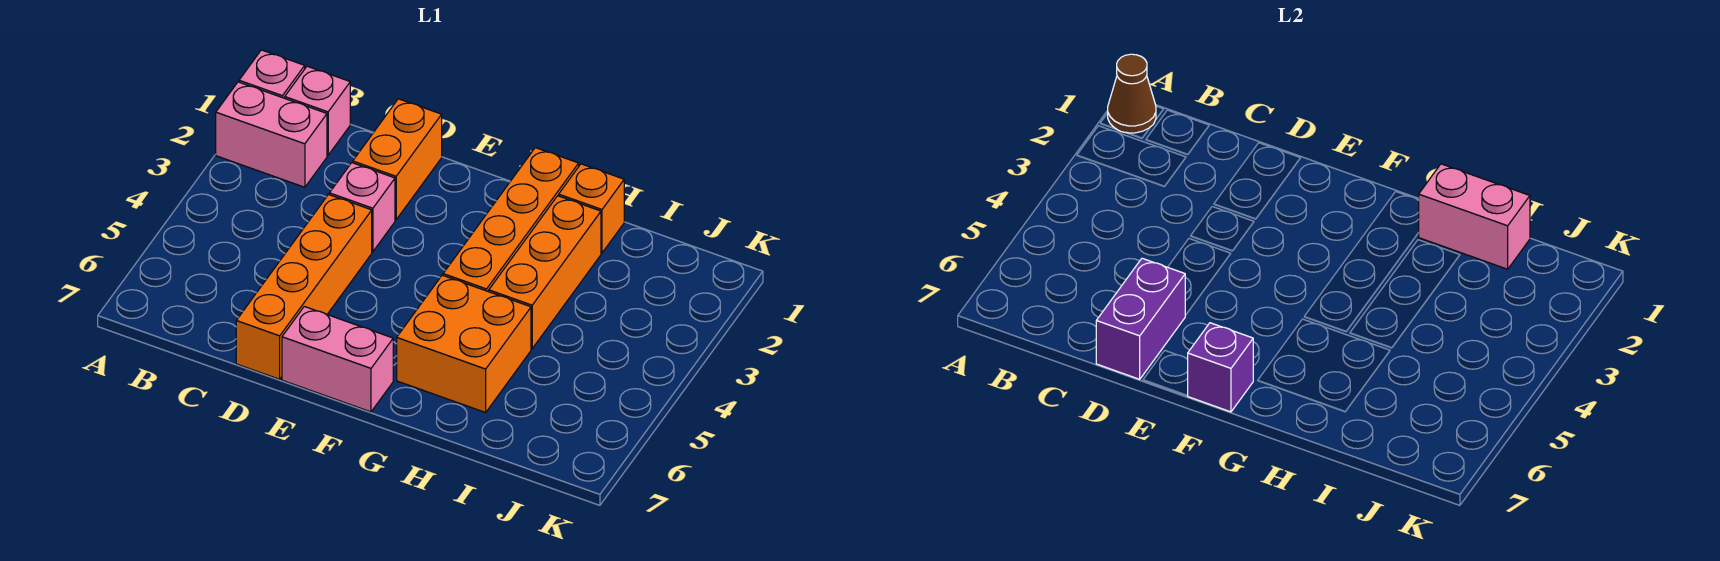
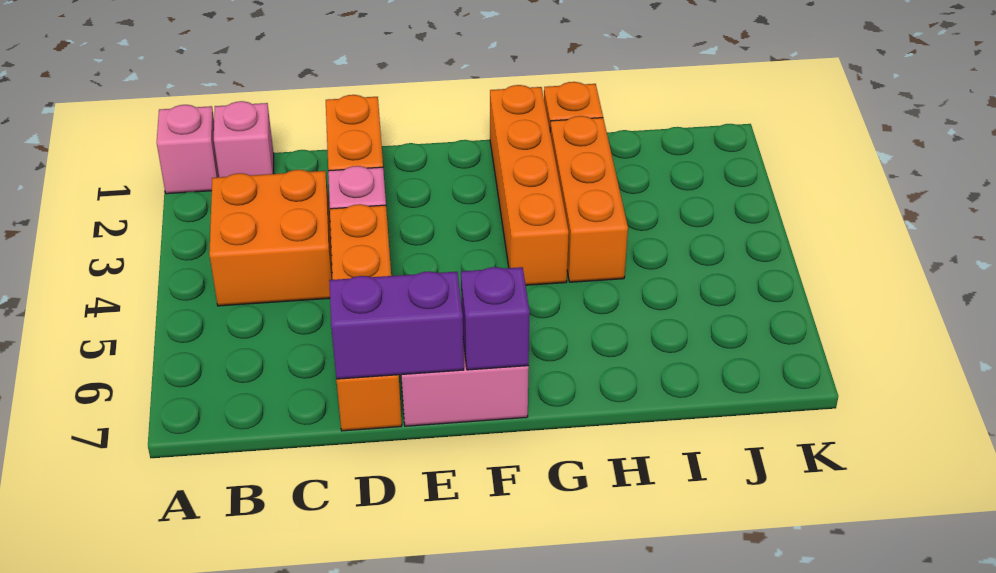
brown cone A1 level 2 -> none
pink brick A2:B2 level 1 -> none
purple brick D6:D7 level 2 -> purple brick D7:E7 level 2
orange brick G5:H6 level 1 -> orange brick B3:C4 level 1
pink brick H1:I1 level 2 -> none

